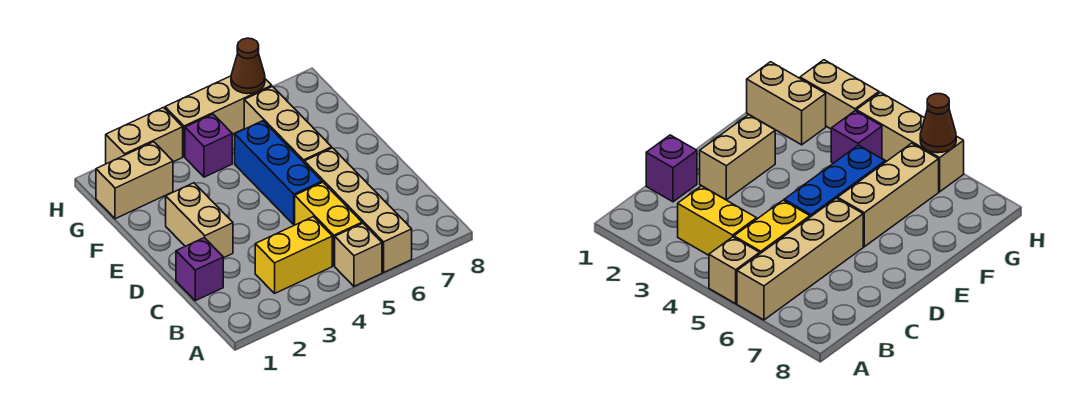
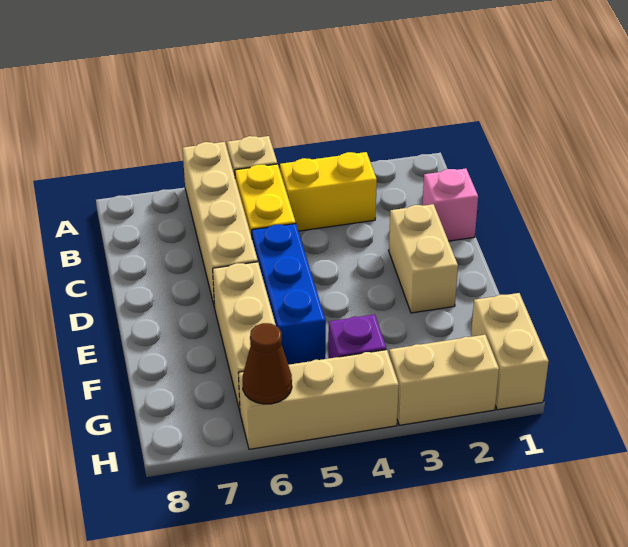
purple brick C1 level 1 -> pink brick C1 level 1
tan brick G1:G2 level 1 -> tan brick G1:H1 level 1

